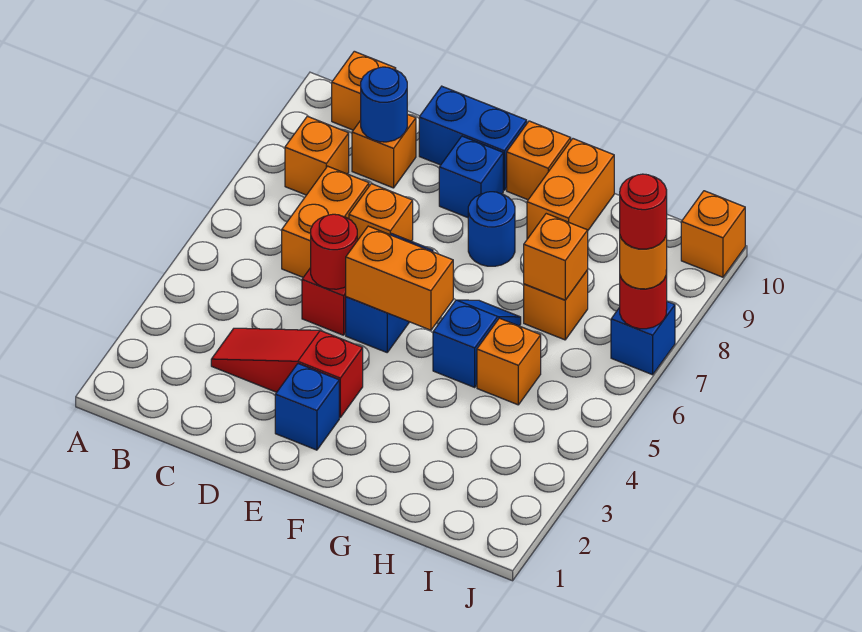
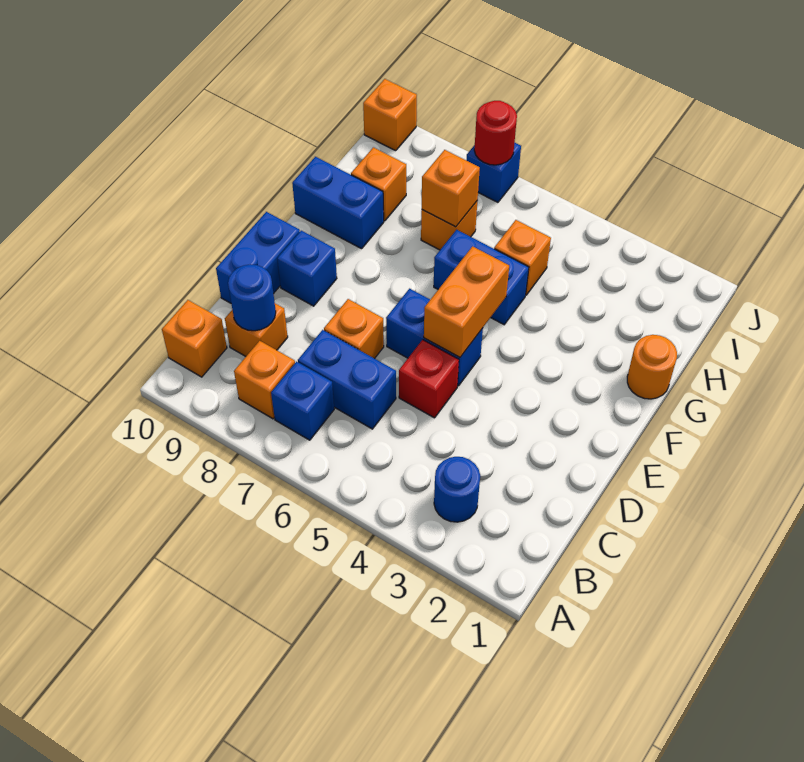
red slope C3:E3 level 1 top E -> none
orange brick C6:C7 level 1 -> blue brick C6:C7 level 1
red round brick D5 level 2 -> none
blue brick E2 level 1 -> blue brick B7 level 1
blue round brick F8 level 1 -> blue round brick B3 level 1
orange brick F10 level 1 -> orange brick H9 level 1
blue slope G5:G6 level 1 top 5 -> blue brick G5:G6 level 1
orange brick G9:G10 level 1 -> blue brick G9:G10 level 1
orange round brick J7 level 3 -> orange round brick G1 level 1
red round brick J7 level 4 -> none

